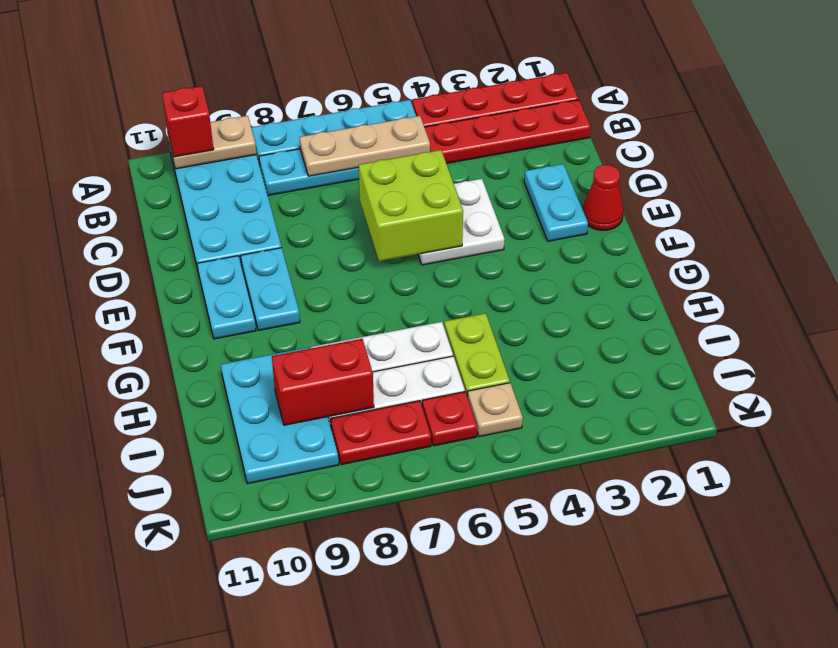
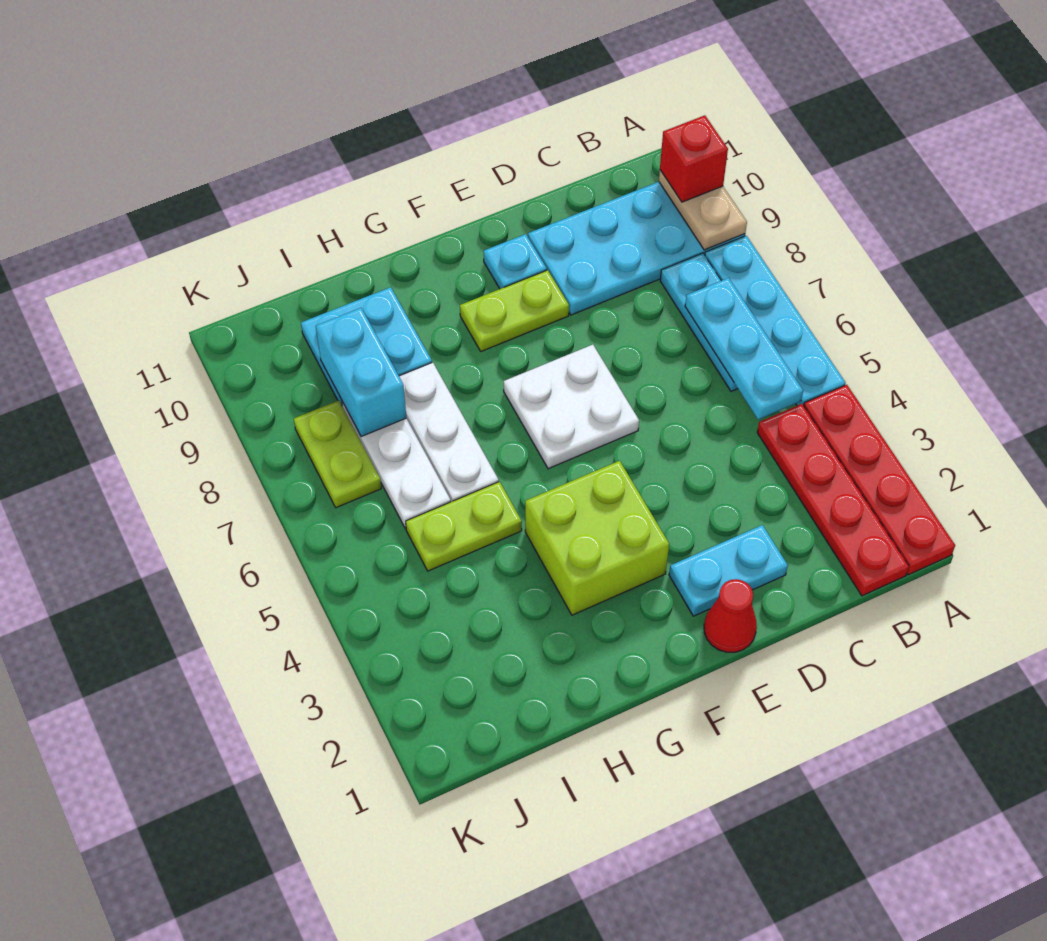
tan plate B5:B7 level 2 -> cyan plate B5:B7 level 2
white plate D4:E5 level 1 -> white plate E6:F7 level 1
lime brick D5:E6 level 2 -> lime brick F3:G4 level 1
cyan plate E9:F9 level 1 -> lime plate E9:F9 level 1
cyan plate E10:F10 level 1 -> cyan plate E10 level 1
cyan plate H9:J10 level 1 -> cyan plate H9:I10 level 1
red brick I8:I9 level 2 -> cyan brick I8:I9 level 2
tan plate J5 level 1 -> none
red plate J6 level 1 -> none
red plate J7:J8 level 1 -> lime plate J7:J8 level 1

